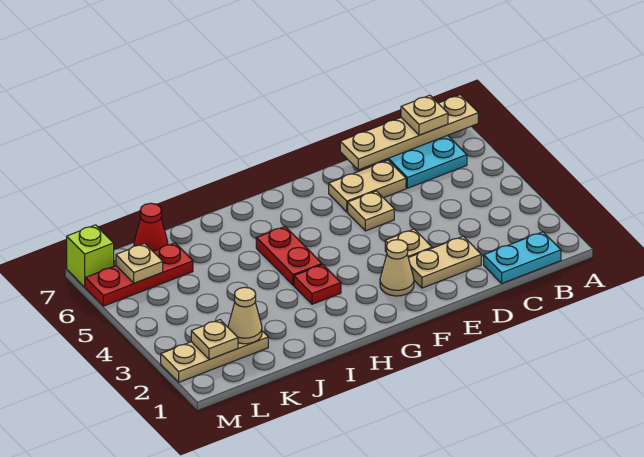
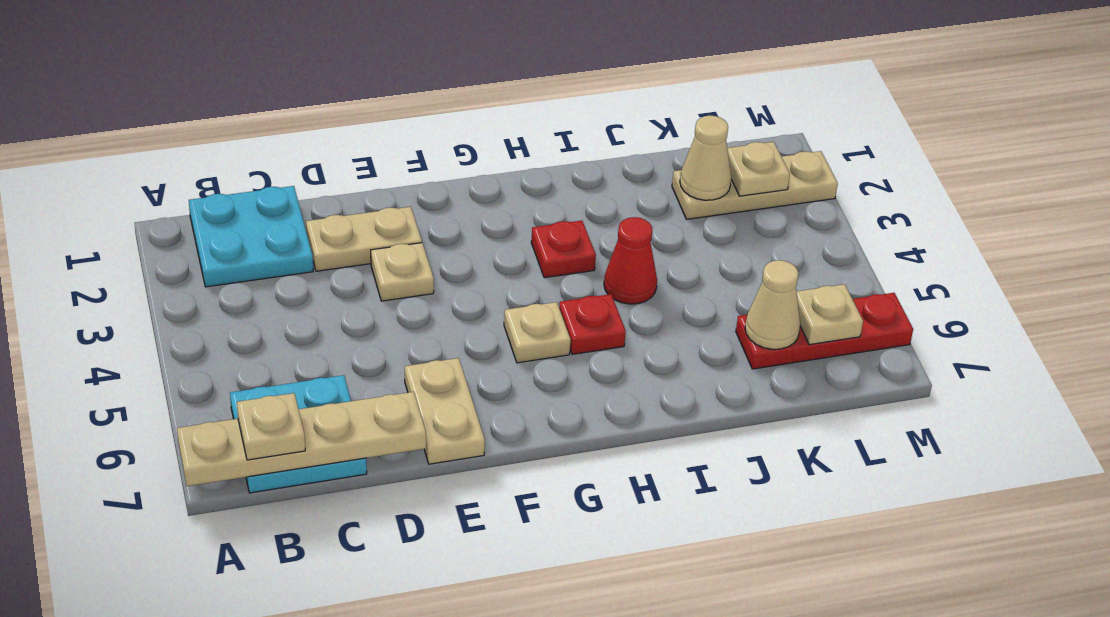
cyan plate B1:C1 level 1 -> cyan plate B1:C2 level 1
tan plate D6:E6 level 1 -> tan plate E6:E7 level 1
tan plate E5 level 1 -> tan plate G5 level 1
tan cone F2 level 1 -> tan cone K6 level 2
red plate H4:H5 level 1 -> red plate H5 level 1
red cone K7 level 1 -> red cone I4 level 1
lime brick M7 level 1 -> none

